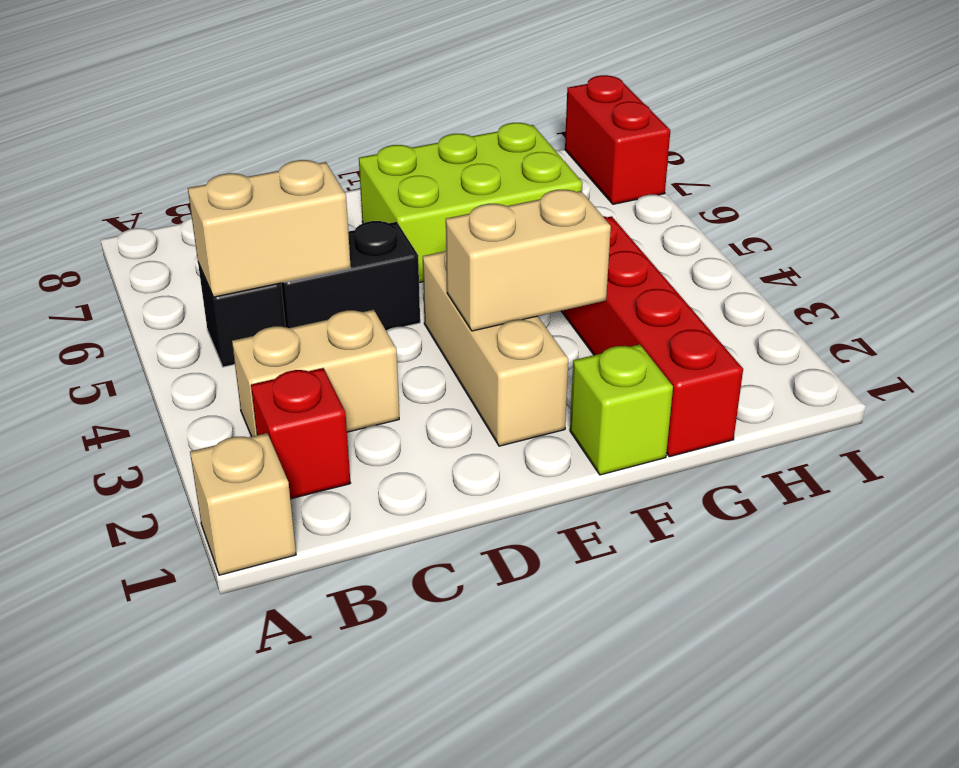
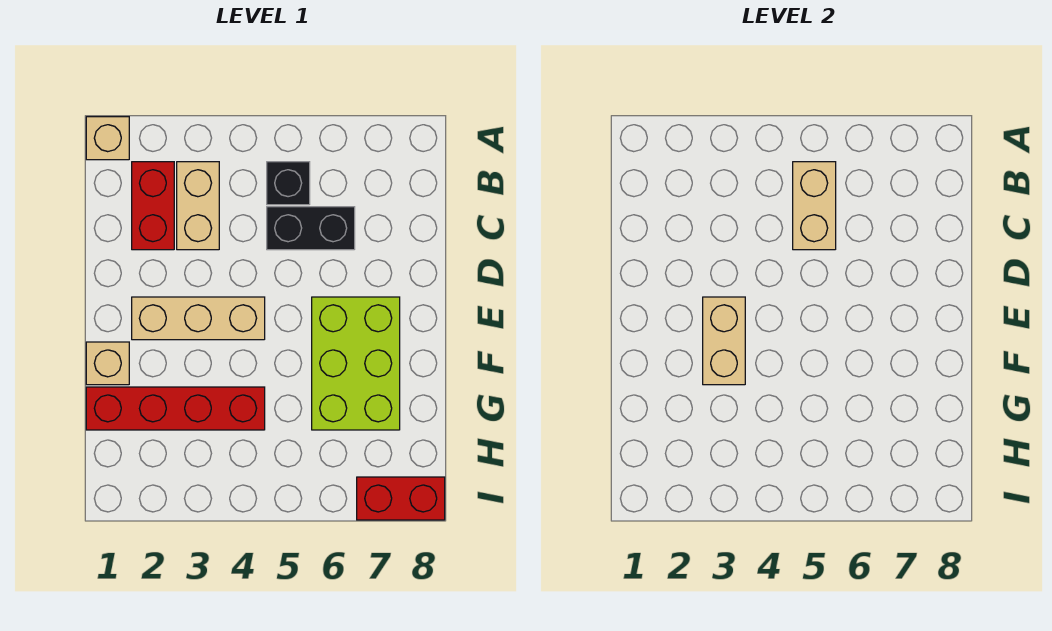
red brick B2 level 1 -> red brick B2:C2 level 1
black brick C5:D5 level 1 -> black brick C5:C6 level 1
lime brick F1 level 1 -> tan brick F1 level 1

